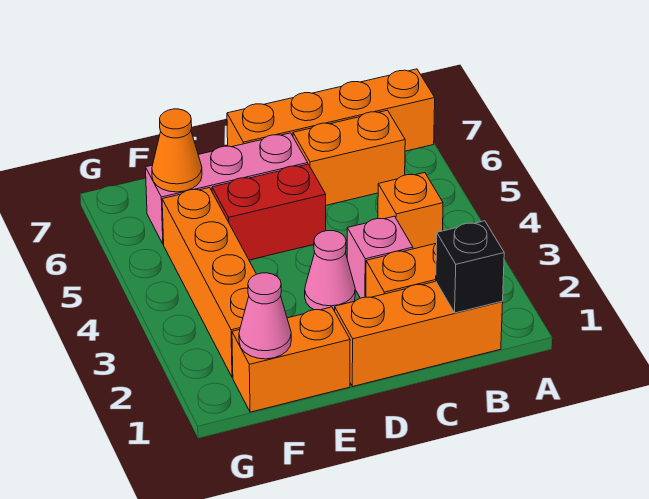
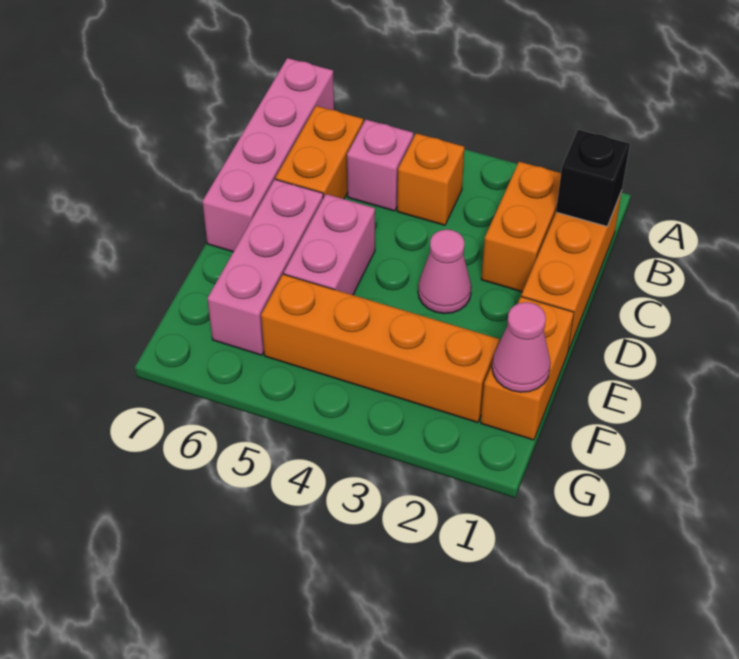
orange brick A7:D7 level 1 -> pink brick A7:D7 level 1
pink brick C3 level 1 -> pink brick B5 level 1
red brick D5:E5 level 1 -> pink brick D5:E5 level 1
orange cone F6 level 2 -> none

